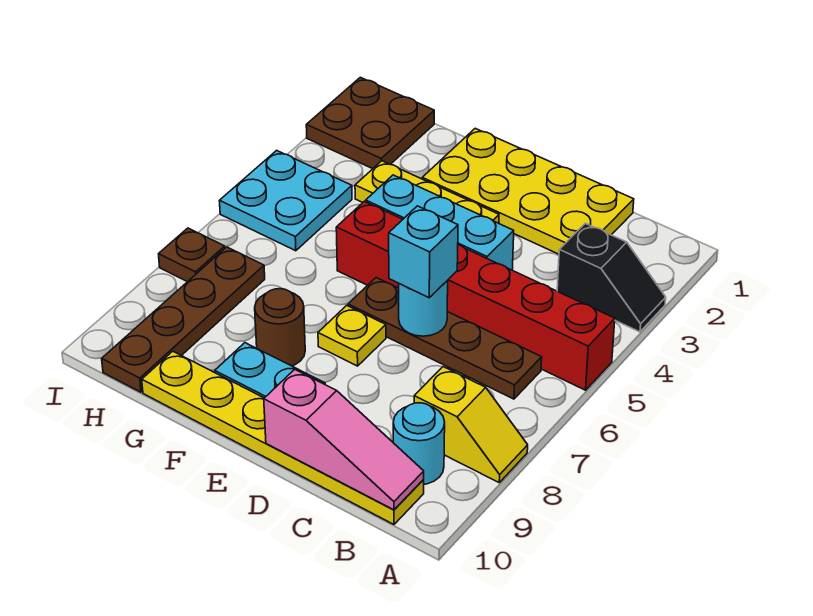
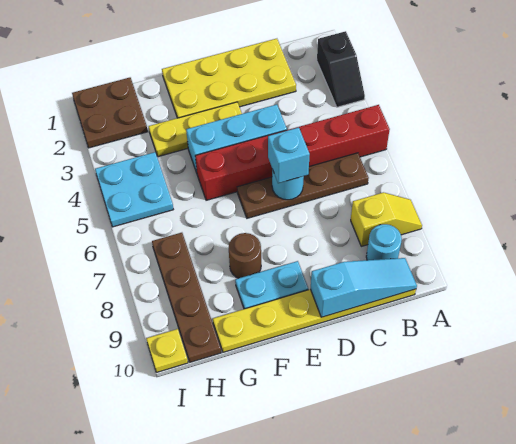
black slope A3:B3 level 1 top B -> black slope A2:A3 level 1 top 2
pink slope B10:D10 level 2 top D -> cyan slope B10:D10 level 2 top D
yellow plate E7 level 1 -> yellow plate I10 level 1
brown plate I7 level 1 -> none

